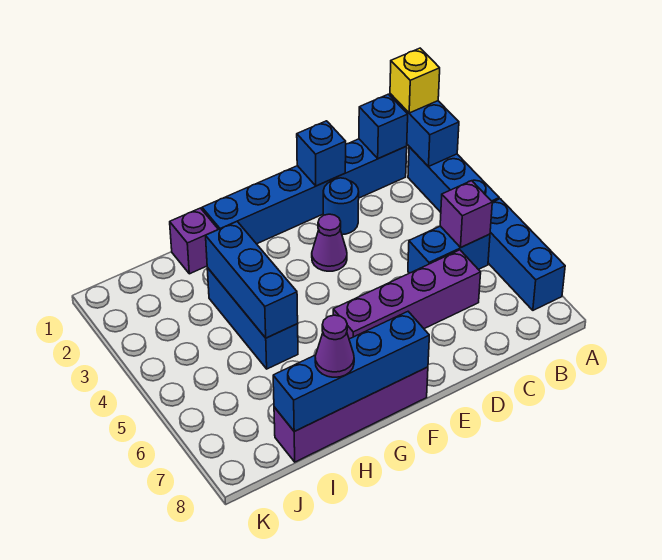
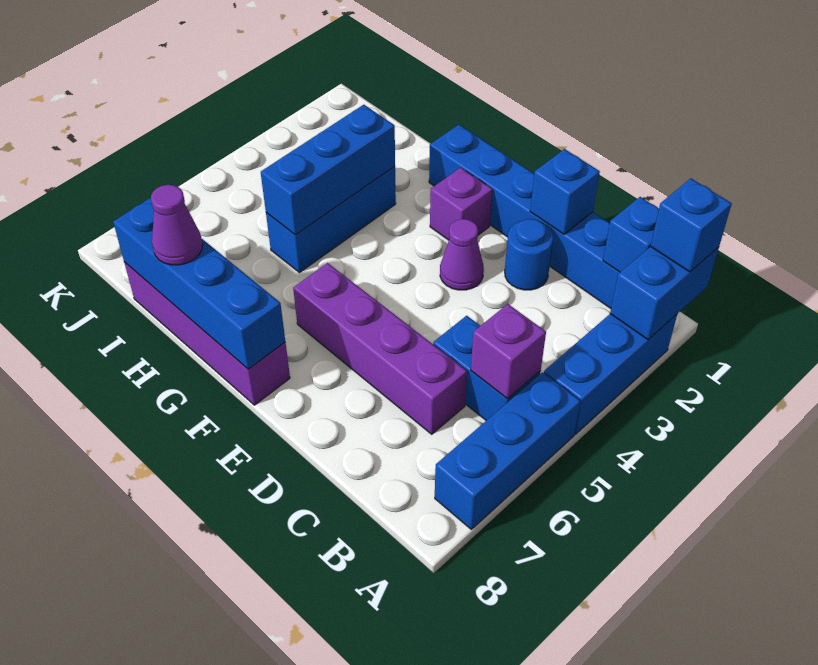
yellow brick A1 level 3 -> blue brick A1 level 3
purple brick H1 level 1 -> purple brick F2 level 1

